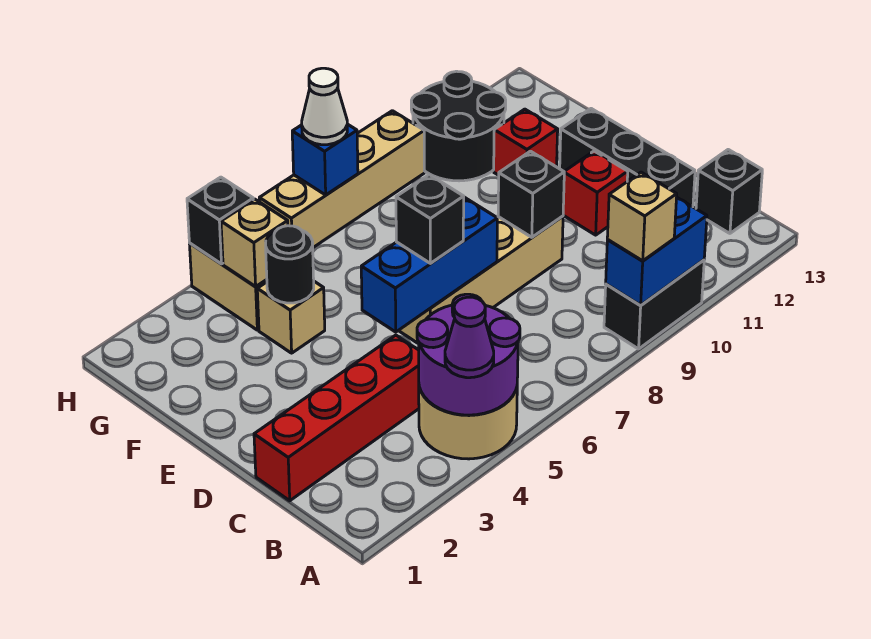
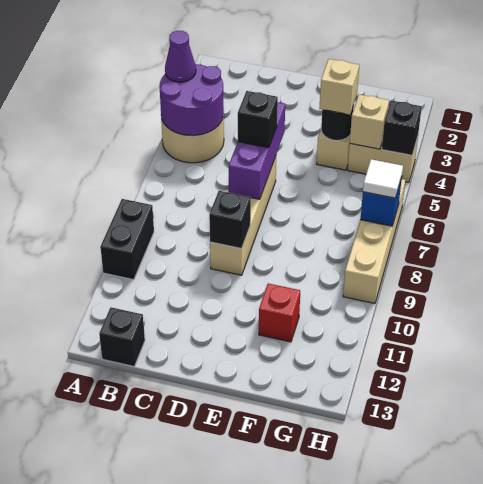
blue brick A9:A10 level 2 -> none
tan brick A9 level 3 -> tan brick F4 level 3
red brick C1:C4 level 1 -> none
black brick C12:E12 level 1 -> none
blue brick D5:D7 level 2 -> purple brick D5:D7 level 2
red brick D11 level 1 -> none
black round brick G10:H11 level 1 -> none
white cone H7 level 3 -> white tile H7 level 3

